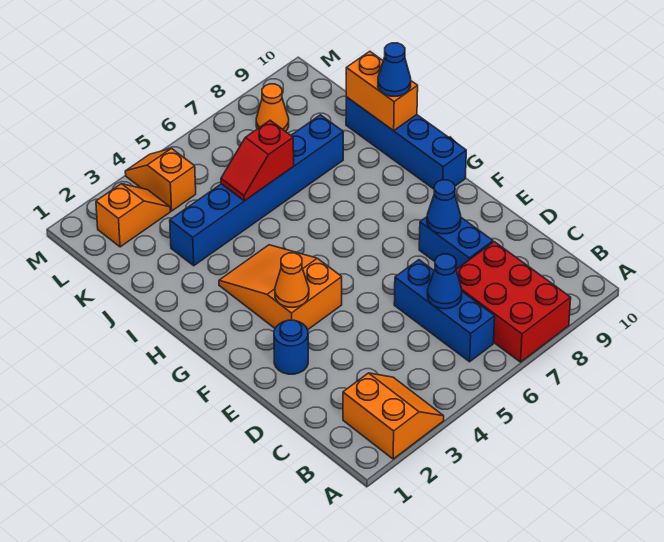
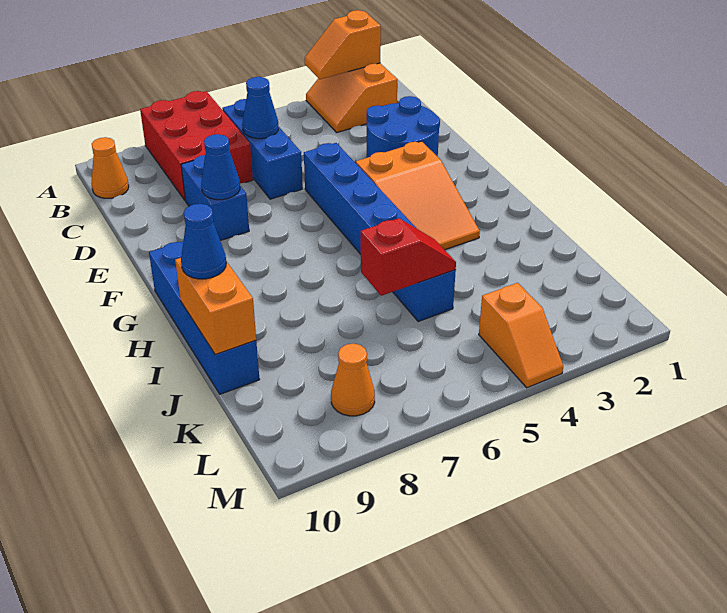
blue round brick E2 level 1 -> blue round brick D2:E3 level 1
orange cone F3 level 2 -> orange cone B10 level 1
blue brick J3:J8 level 1 -> blue brick E5:J5 level 1
orange slope L2:L3 level 1 top 2 -> orange slope A2:A3 level 2 top 2

